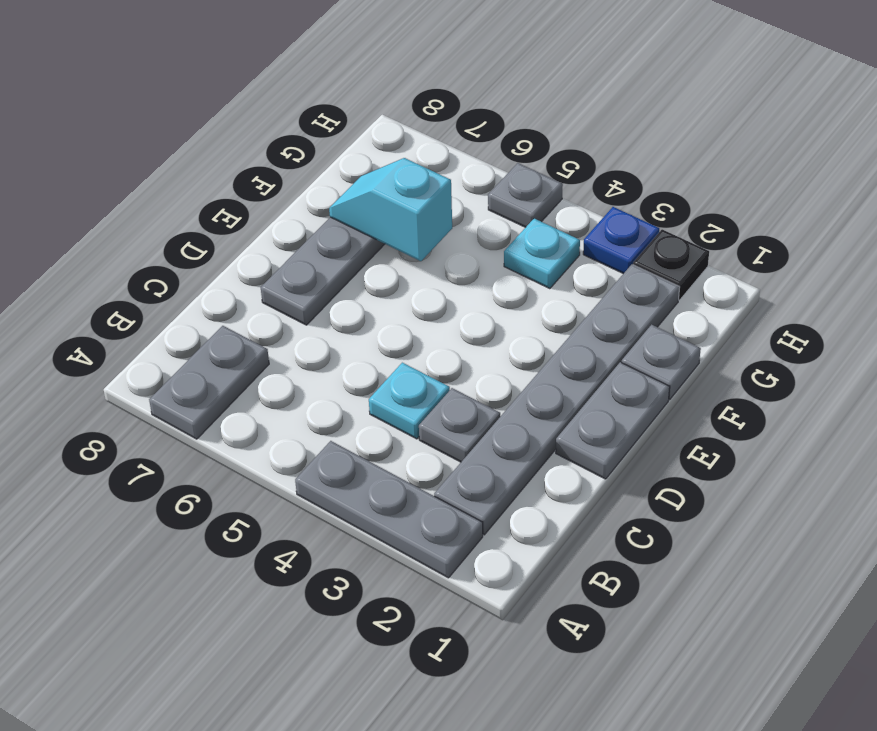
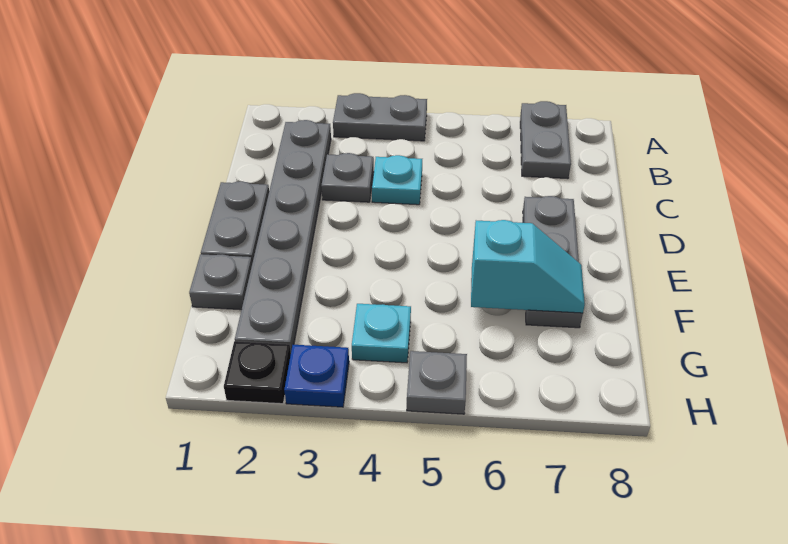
grey plate A2:A4 level 1 -> grey plate A3:A4 level 1

